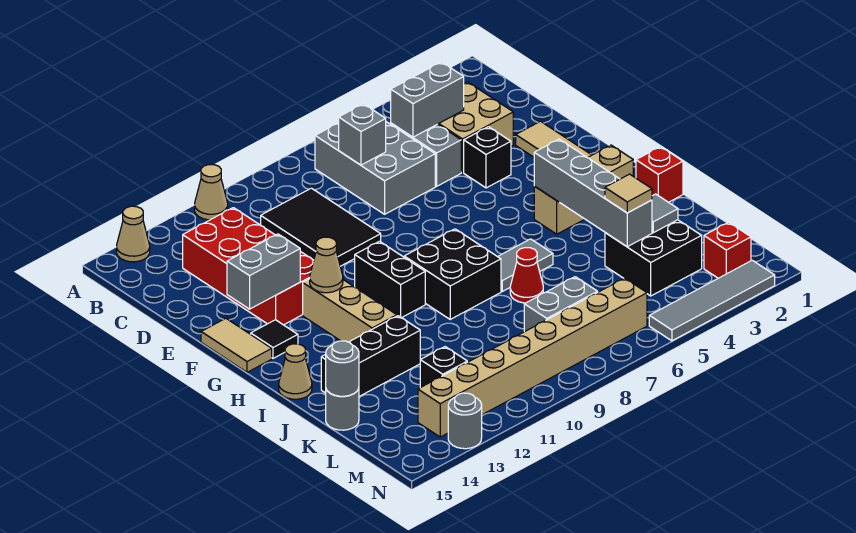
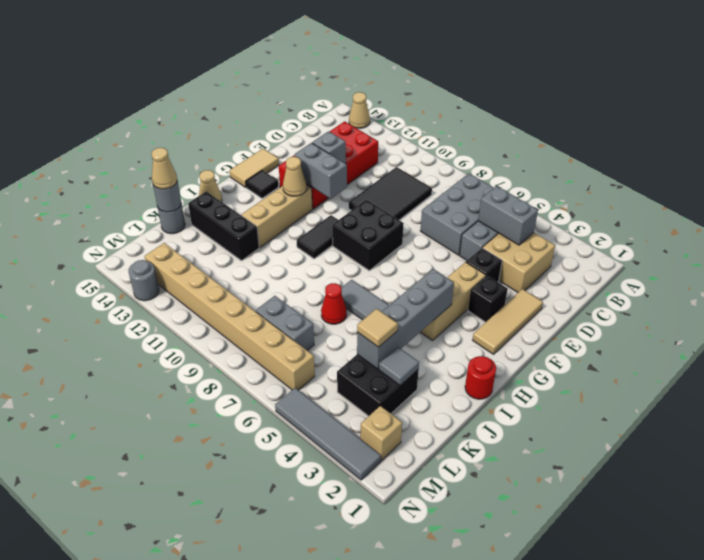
tan cone A11 level 1 -> tan cone K15 level 3
grey brick C7 level 2 -> grey brick E12 level 2
grey brick F13:F14 level 2 -> grey brick F11:F12 level 2
black brick G10:H10 level 1 -> black tile G10:H10 level 1
tan brick H2:H4 level 1 -> tan brick F4:H4 level 1
black brick H8:I9 level 1 -> black brick F8:G9 level 1
red brick I1 level 1 -> red round brick I1 level 1
black brick L12 level 1 -> black brick F3 level 1
red brick M2 level 1 -> tan brick M2 level 1

